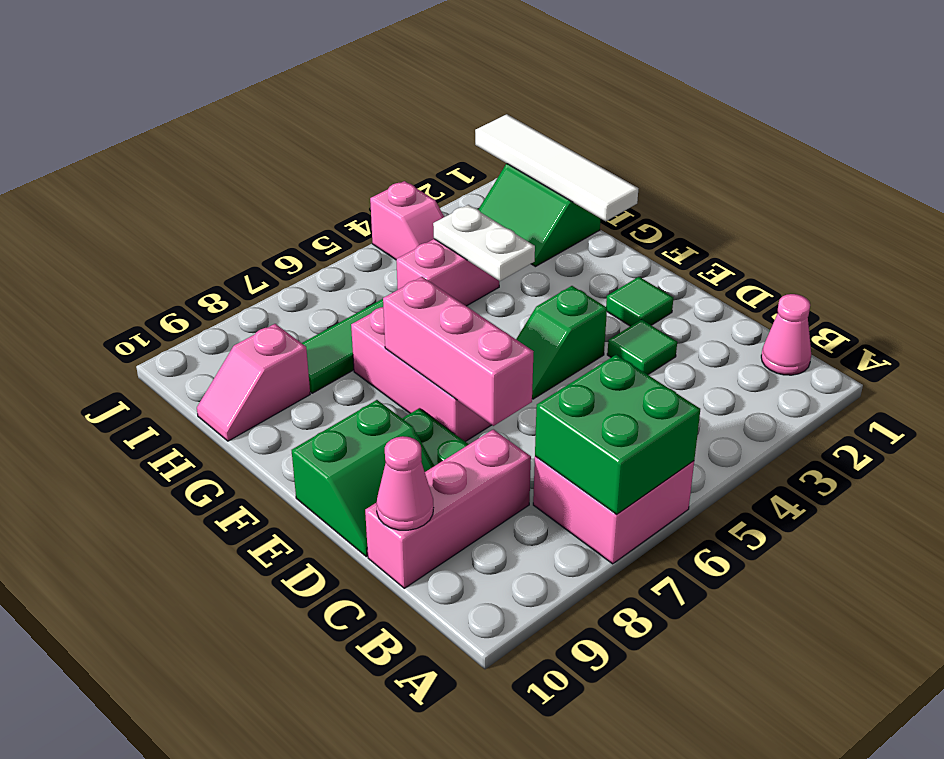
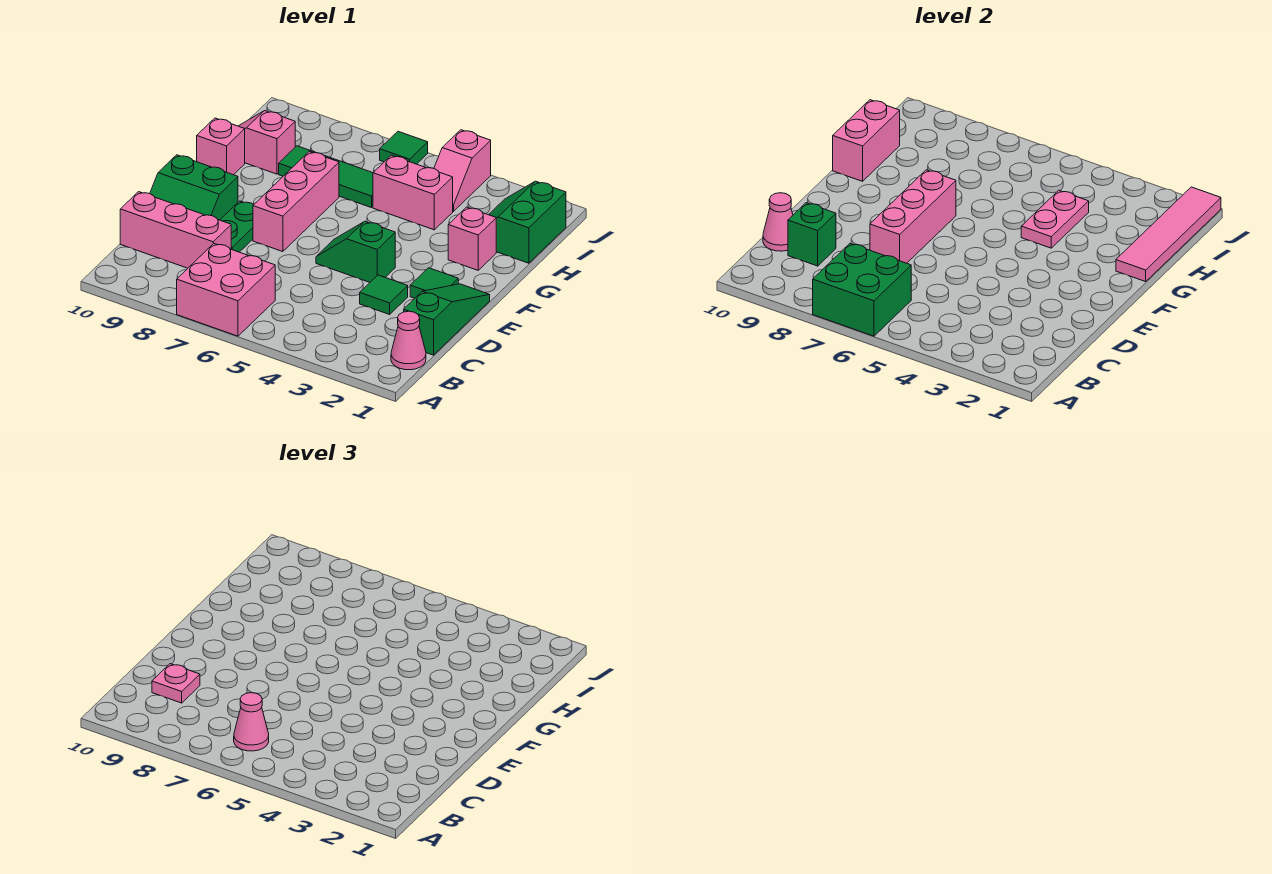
none -> pink cone B6 level 3
none -> green slope C1:E1 level 1 top C
none -> green brick C9 level 2
none -> pink plate C9 level 3
white tile G1:J1 level 2 -> pink tile G1:J1 level 2
none -> pink brick G2 level 1
white plate G4:H4 level 2 -> pink plate G4:H4 level 2
none -> pink brick G10 level 1
none -> pink brick G10:H10 level 2
none -> green tile J6 level 1

